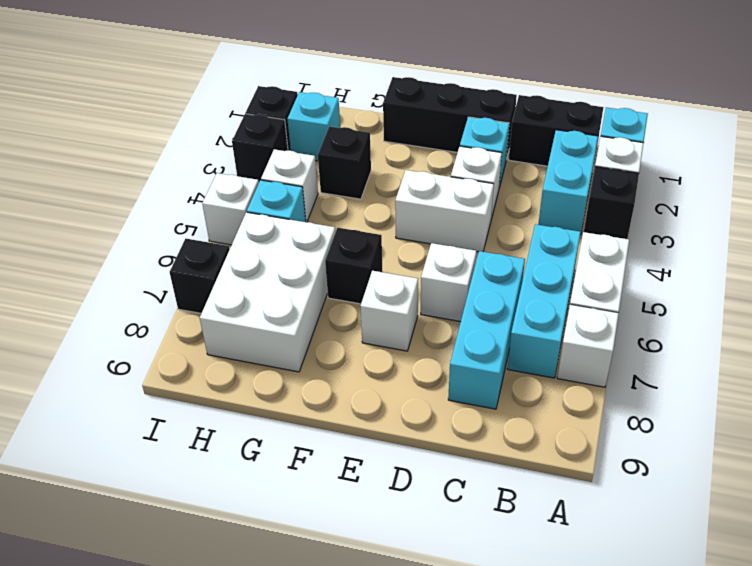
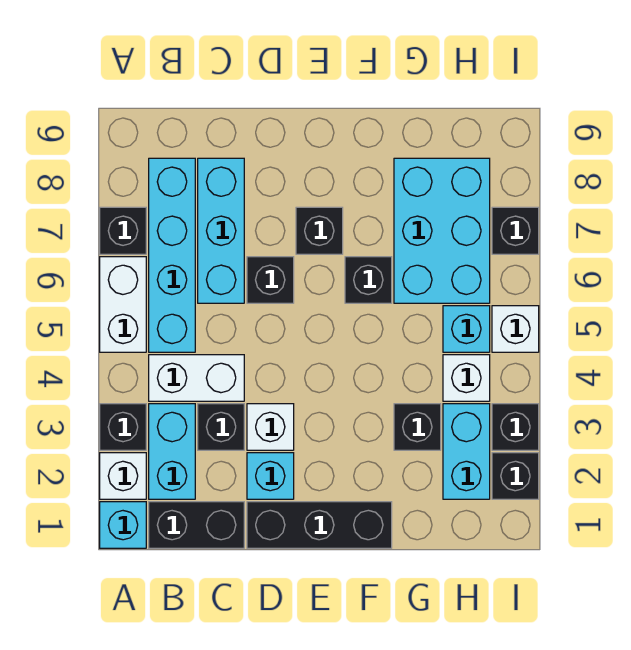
white brick A7 level 1 -> black brick A7 level 1
cyan brick B5:B7 level 1 -> cyan brick B5:B8 level 1
none -> black brick C3 level 1
white brick D4:E4 level 1 -> white brick B4:C4 level 1
white brick D6 level 1 -> black brick D6 level 1
white brick E7 level 1 -> black brick E7 level 1
white brick G6:H8 level 1 -> cyan brick G6:H8 level 1
cyan brick H2 level 1 -> cyan brick H2:H3 level 1

